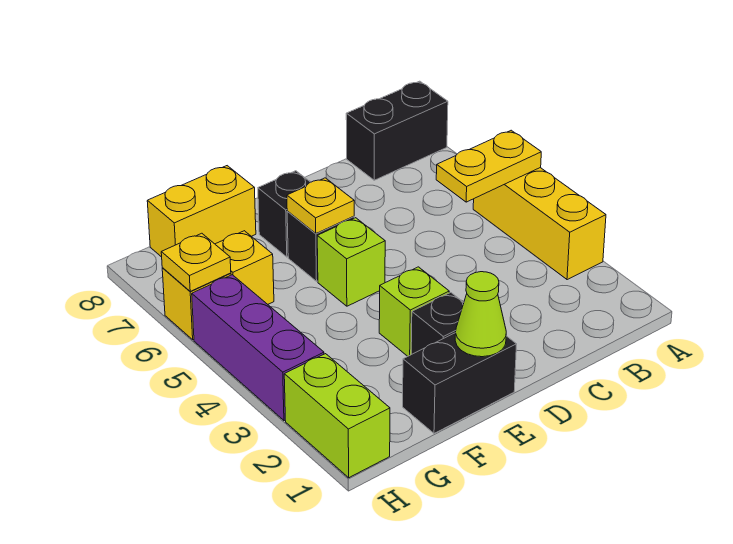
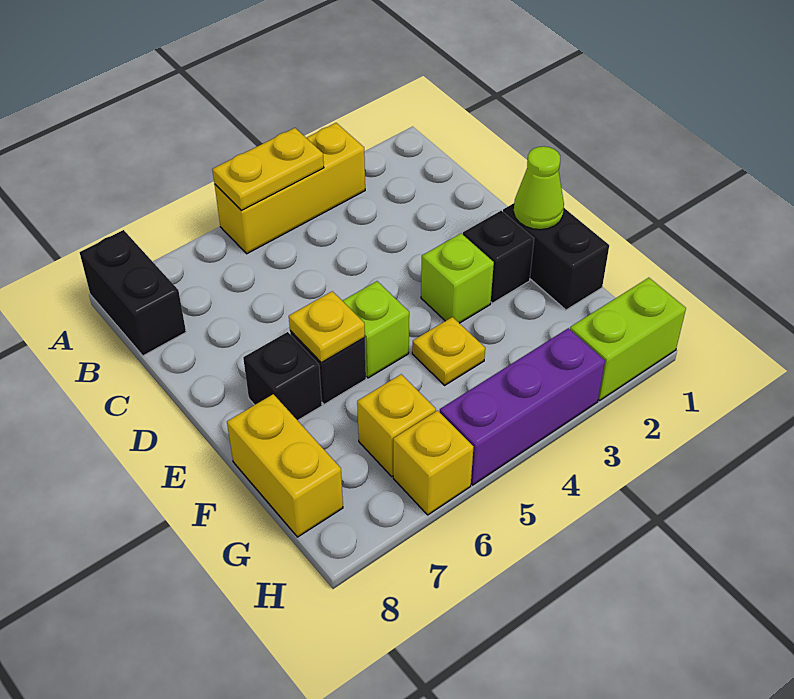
yellow plate A5:B5 level 2 -> yellow plate A4:A5 level 2
yellow plate H6 level 2 -> yellow plate F4 level 1

